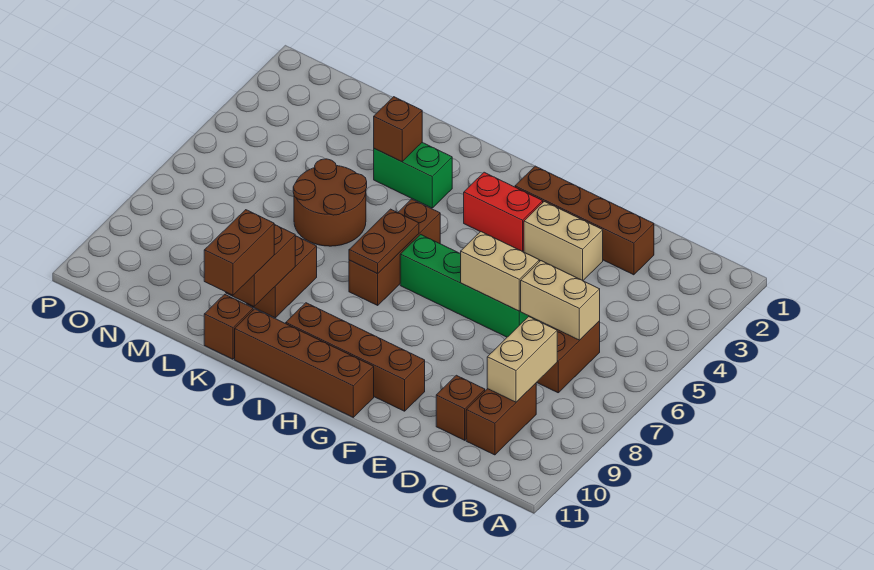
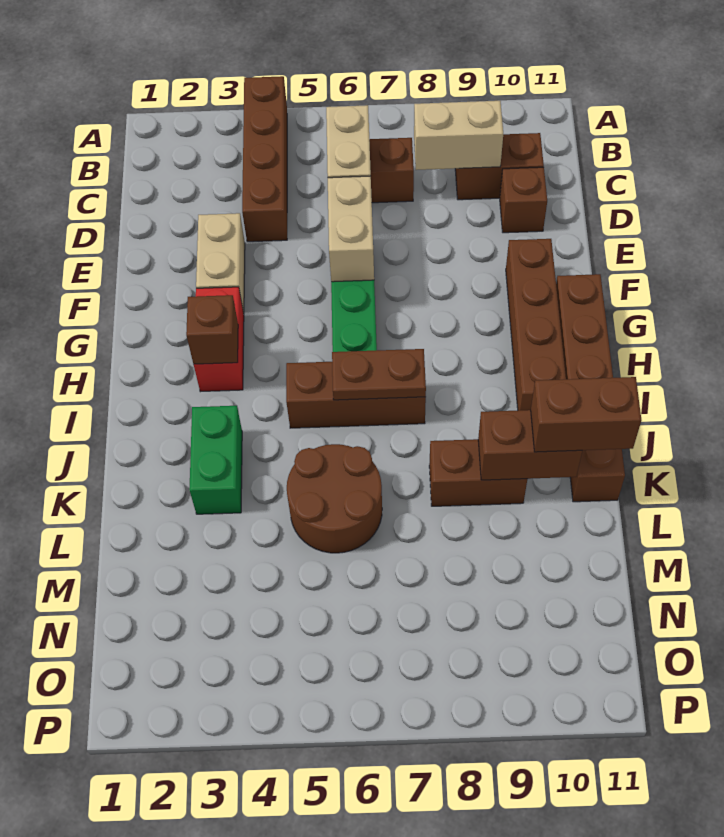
brown brick D2:G2 level 1 -> brown brick A4:D4 level 1
brown brick K3 level 2 -> brown brick H3 level 2

